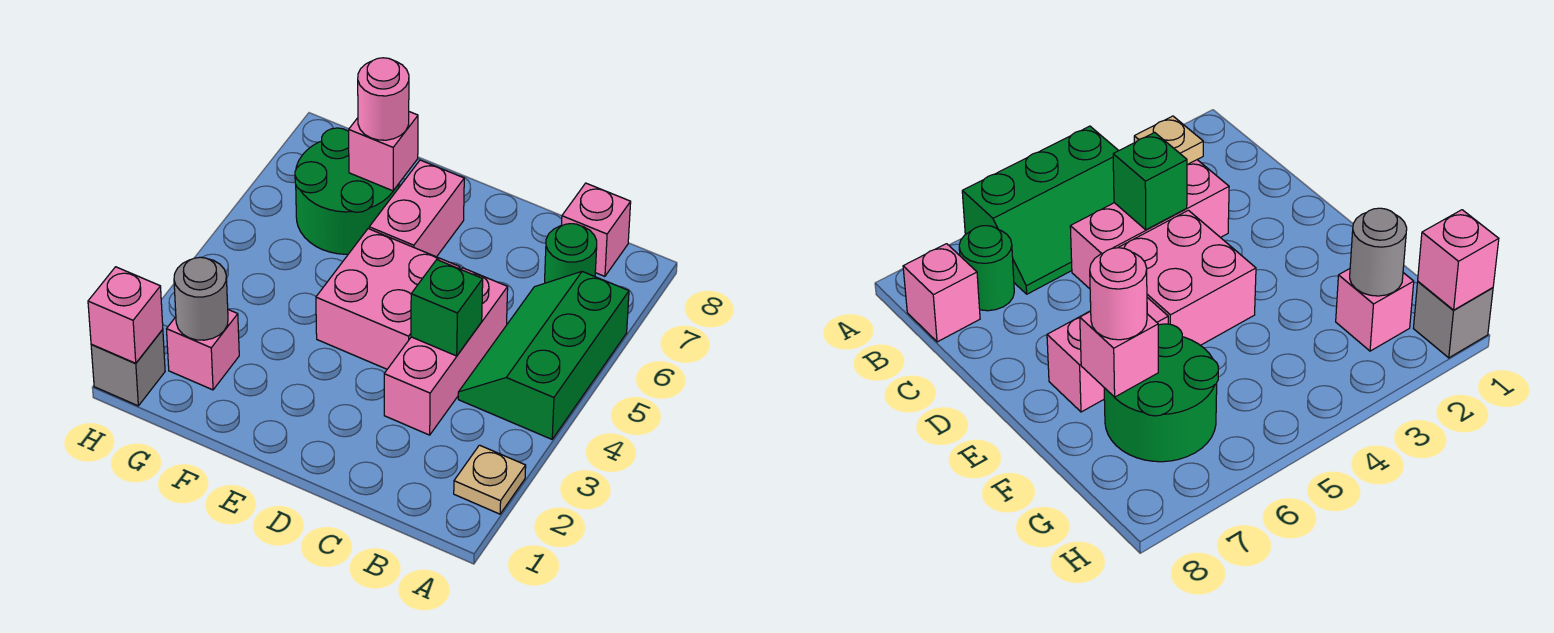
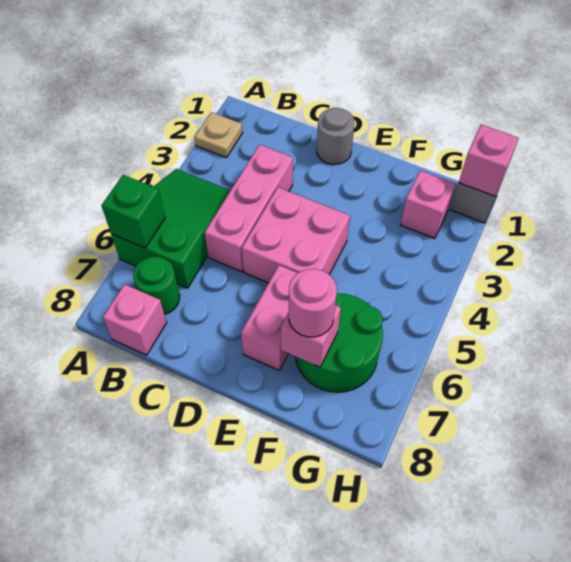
green slope A4:B6 level 1 top A -> green slope A4:B6 level 1 top 6
green brick C4 level 2 -> green brick A6 level 2
grey round brick G2 level 2 -> grey round brick D1 level 1

